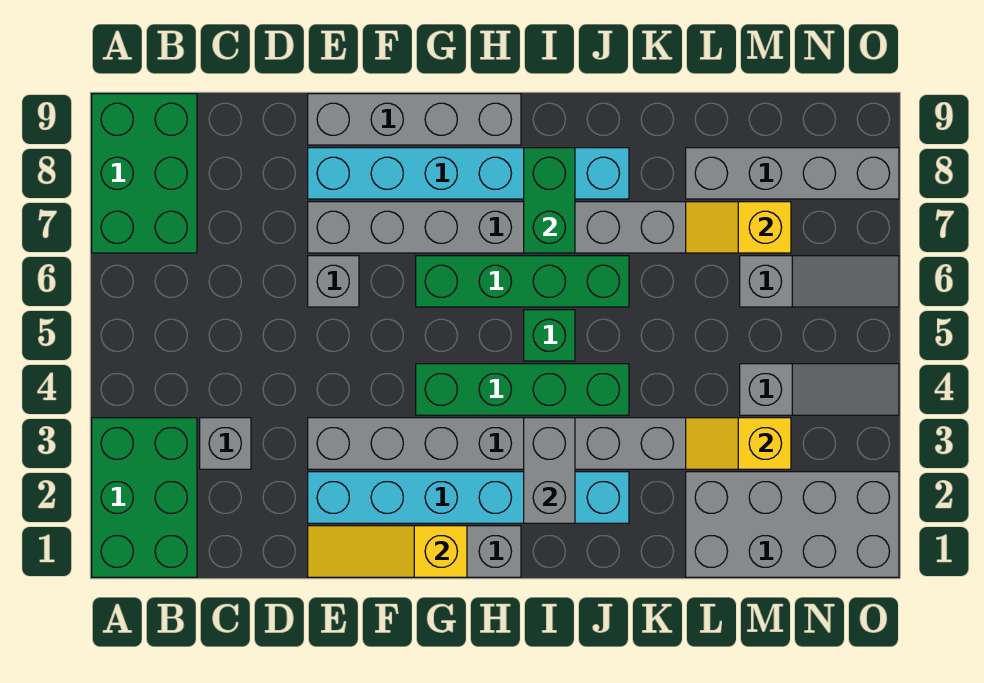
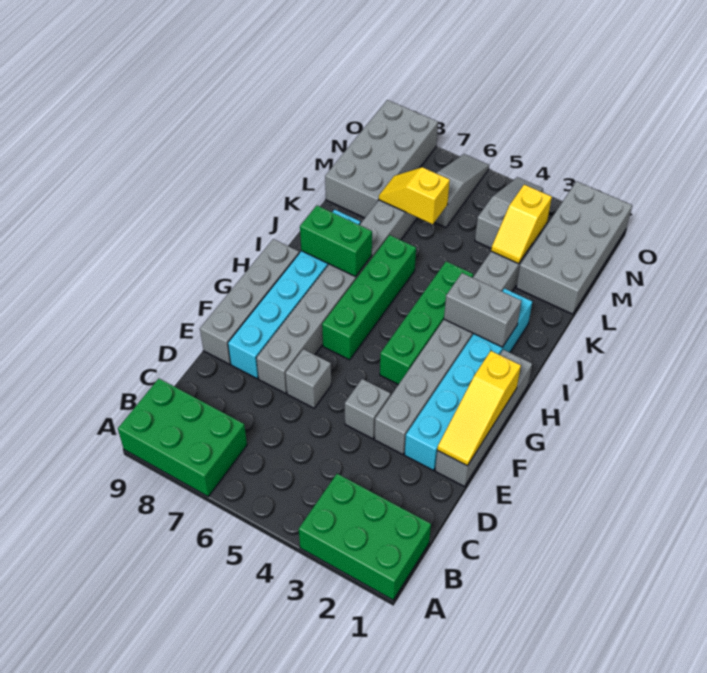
grey brick C3 level 1 -> grey brick E4 level 1
green brick I5 level 1 -> none
yellow slope L7:M7 level 2 top M -> yellow slope L6:L7 level 2 top 6
grey brick L8:O8 level 1 -> grey brick L8:O9 level 1

